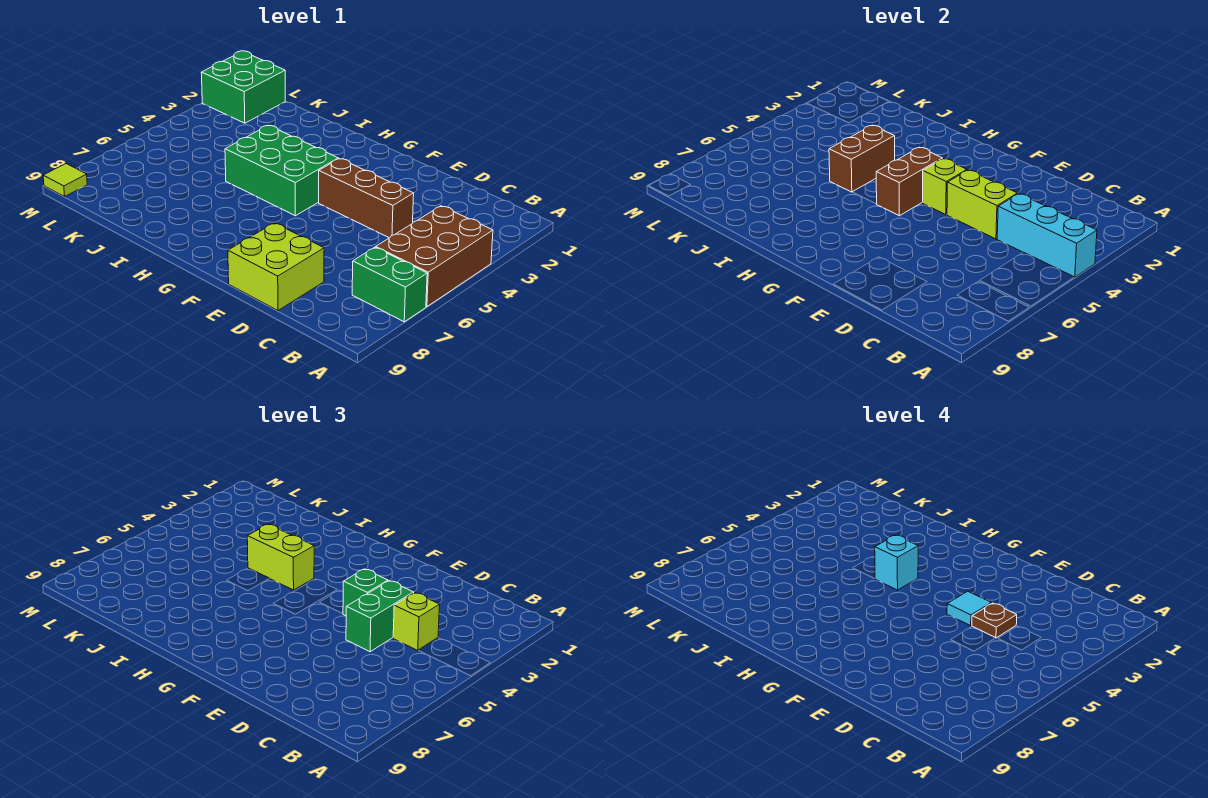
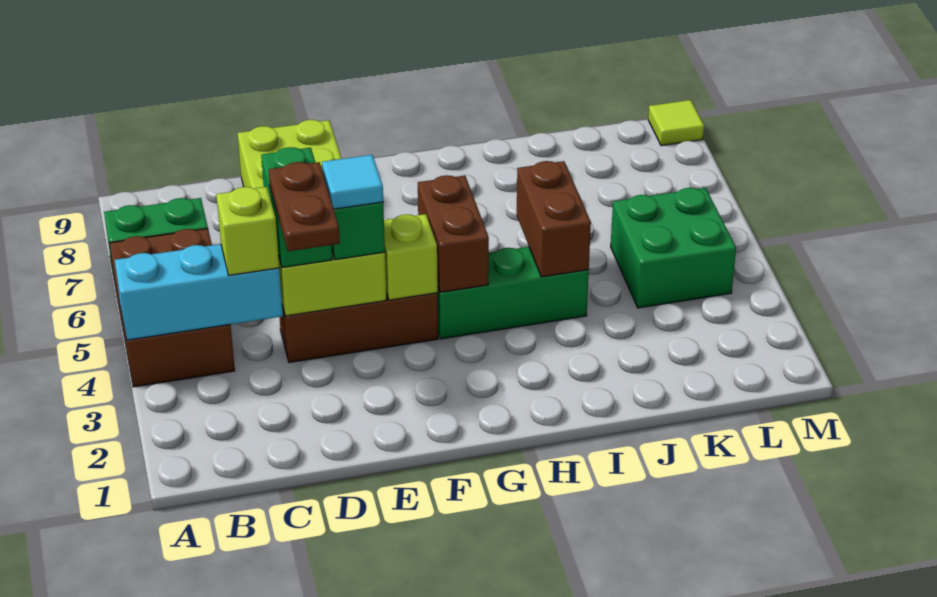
brown plate D4 level 4 -> brown plate D3:D4 level 4
green brick G4:I5 level 1 -> green brick G4:I4 level 1
lime brick H4:I4 level 3 -> none
cyan brick H4 level 4 -> none
green brick L1:M2 level 1 -> green brick K4:L5 level 1

